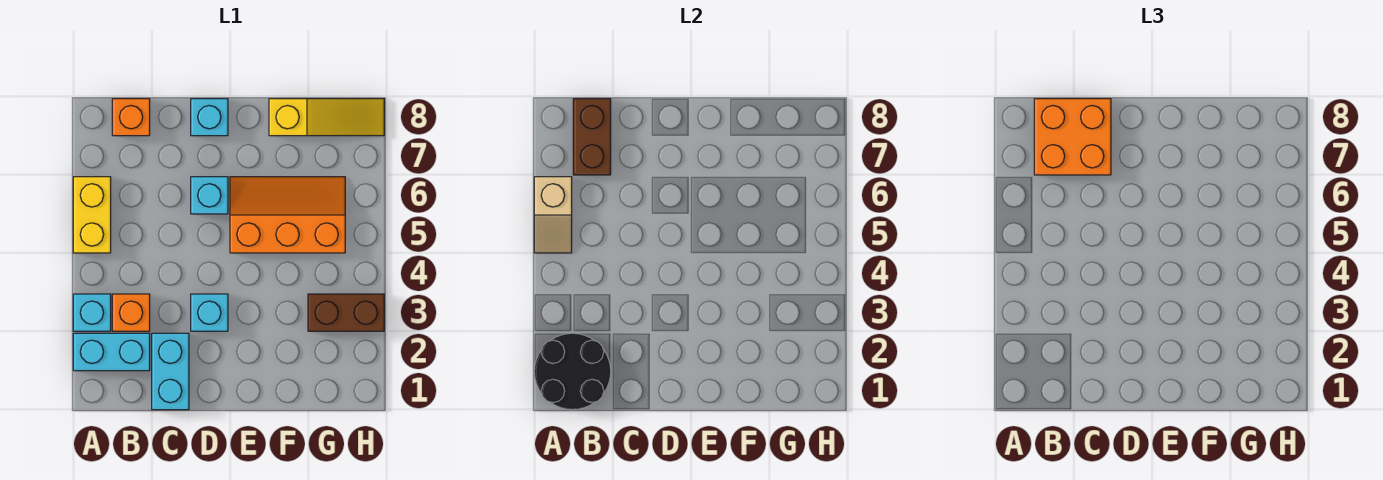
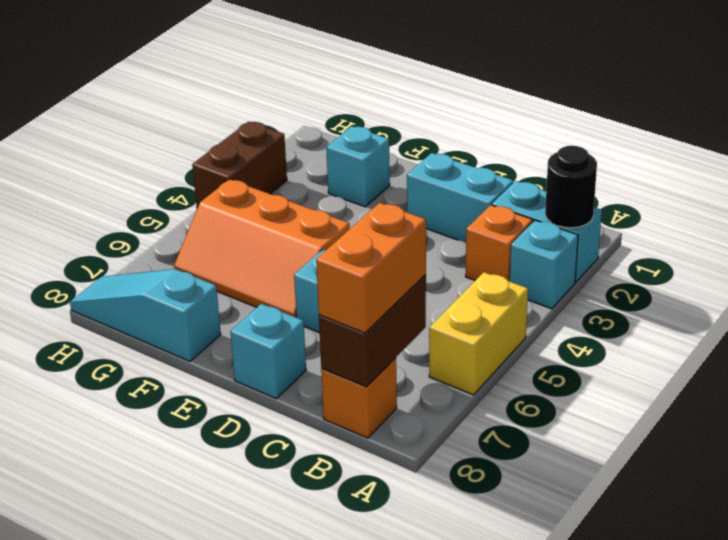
black round brick A1:B2 level 2 -> black round brick A2 level 2
tan slope A5:A6 level 2 top 6 -> none
orange brick B7:C8 level 3 -> orange brick B7:B8 level 3
cyan brick C1:C2 level 1 -> cyan brick C2:D2 level 1
cyan brick D3 level 1 -> cyan brick F2 level 1
yellow slope F8:H8 level 1 top F -> cyan slope F8:H8 level 1 top F
brown brick G3:H3 level 1 -> brown brick H3:H4 level 1

